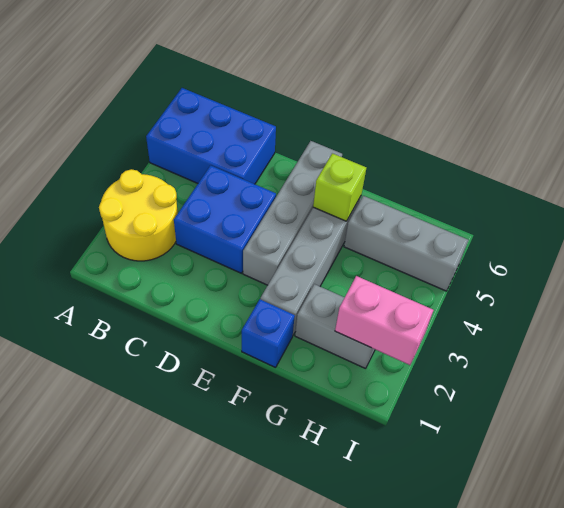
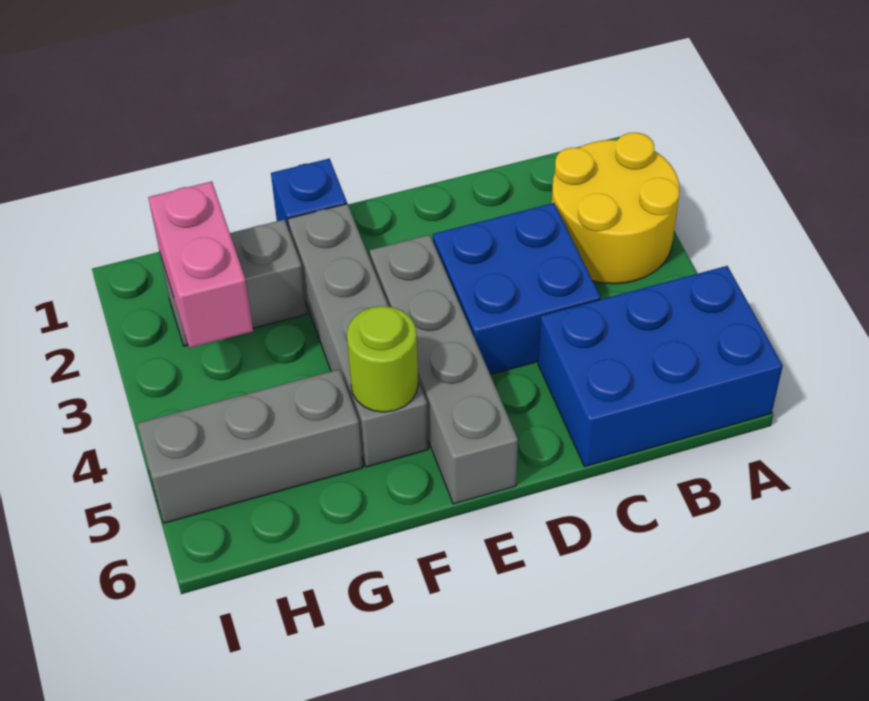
lime brick F5 level 2 -> lime round brick F5 level 2
pink brick H2:I2 level 2 -> pink brick H2:H3 level 2

